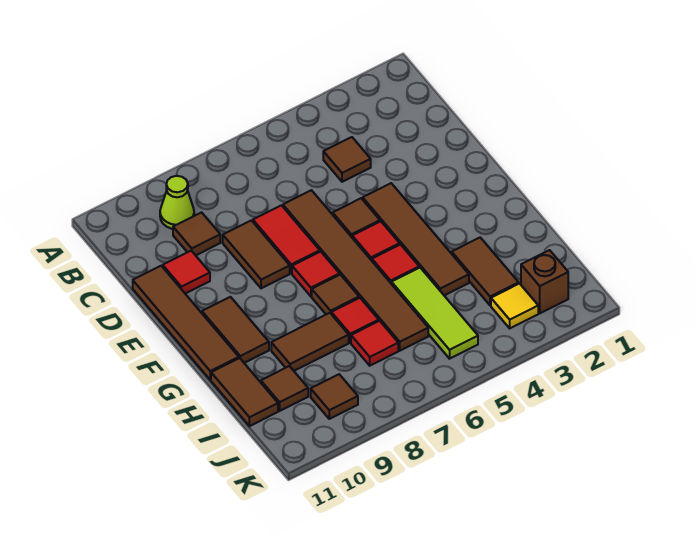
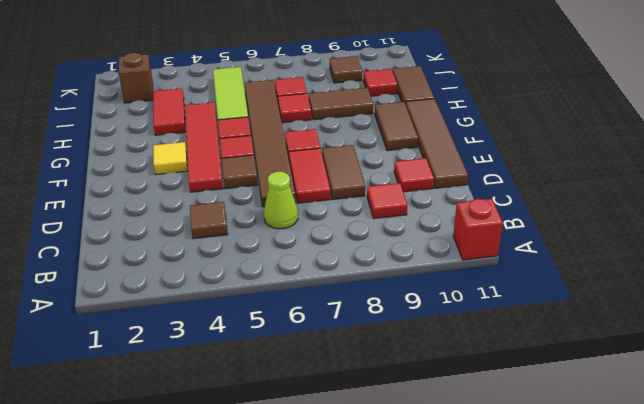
none -> red brick A11 level 1
lime cone B9 level 1 -> lime cone C6 level 1
brown tile C9 level 1 -> red tile C9 level 1
brown tile E4:H4 level 1 -> red tile E4:H4 level 1
brown tile G7 level 1 -> none
brown tile H3:I3 level 1 -> red tile H3:I3 level 1
brown tile I10 level 1 -> red tile I10 level 1
yellow tile J3 level 1 -> yellow tile F3 level 1

